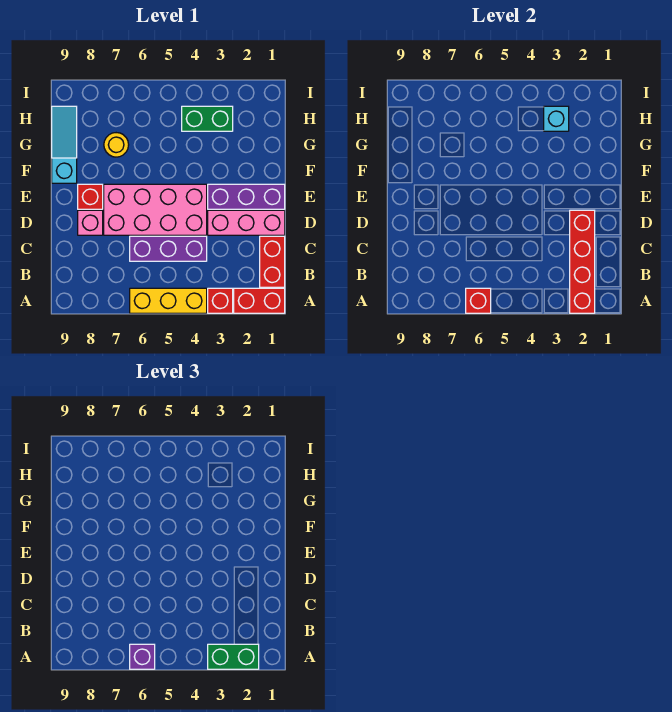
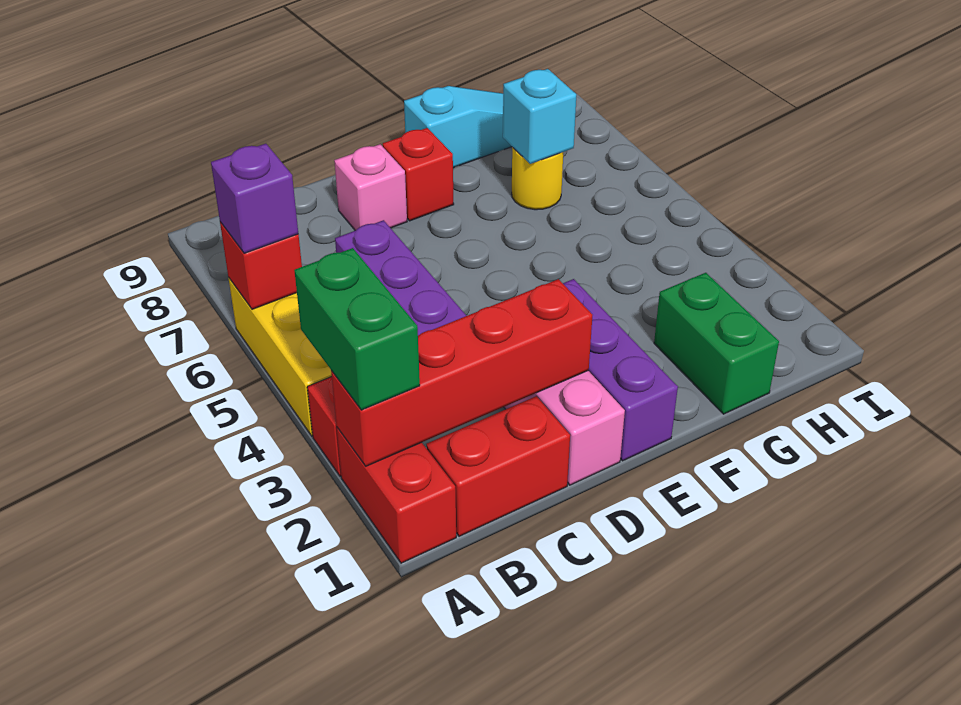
pink brick D4:E7 level 1 -> none
green brick H3:H4 level 1 -> green brick G1:G2 level 1
cyan brick H3 level 2 -> cyan brick G7 level 2

